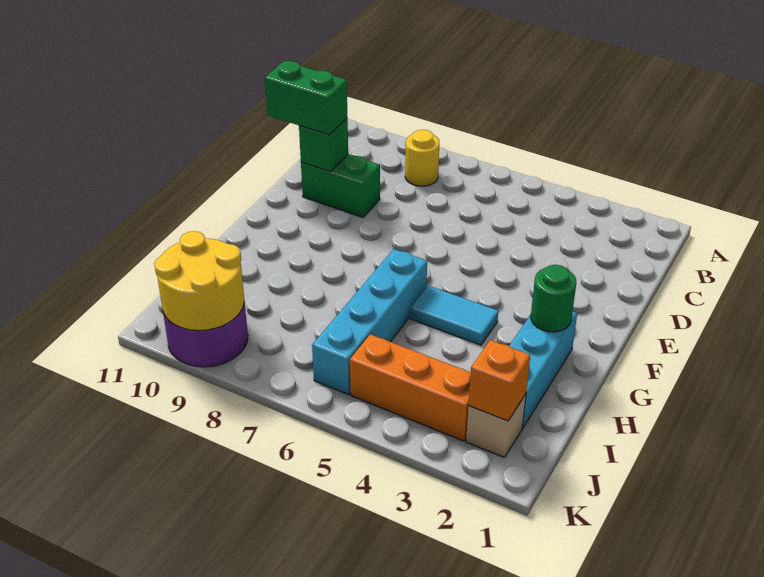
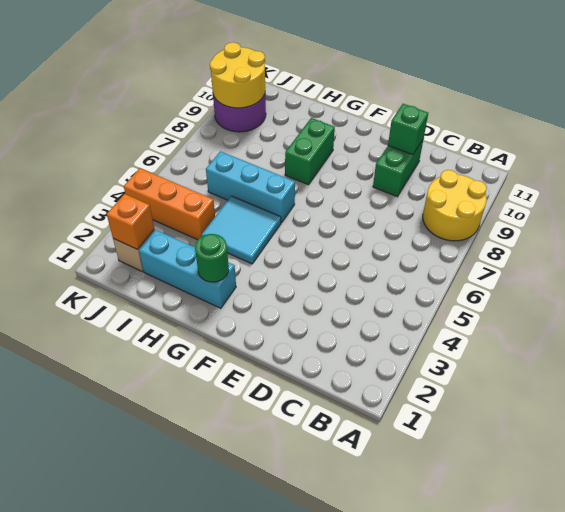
yellow round brick B8 level 1 -> yellow round brick A8:B9 level 1
green brick D10:D11 level 3 -> green brick G8:G9 level 1
cyan tile G4:G5 level 1 -> cyan tile G4:H5 level 1
cyan brick G6:J6 level 1 -> cyan brick G6:I6 level 1
orange brick J3:J5 level 1 -> orange brick I4:K4 level 1

